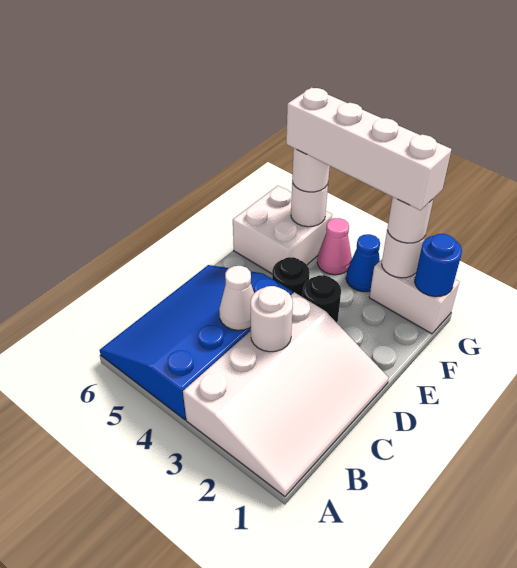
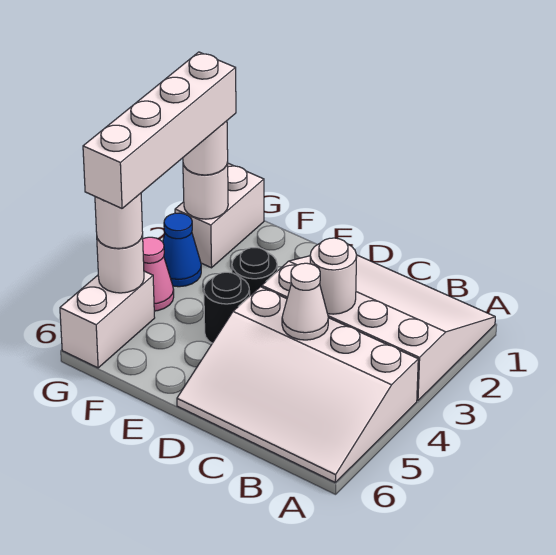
blue slope A4:D6 level 1 top 4 -> white slope A4:D6 level 1 top 4
white brick F5:G6 level 1 -> white brick G5:G6 level 1
blue round brick G1 level 2 -> none

